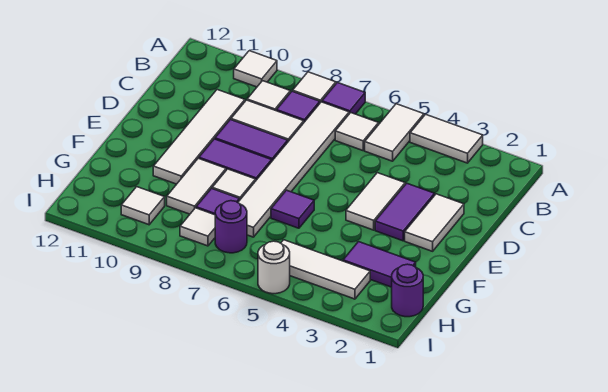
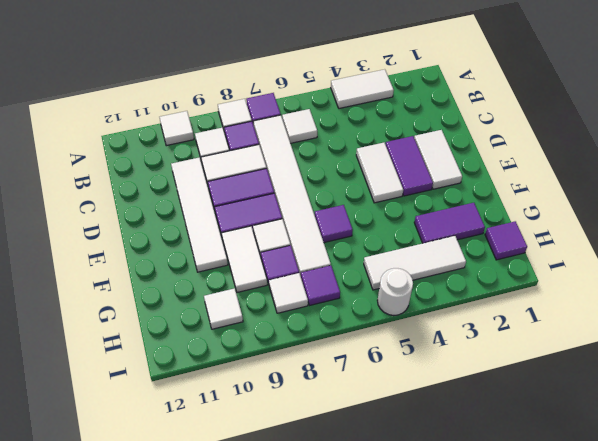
white tile A5:B5 level 1 -> none
purple round brick H1 level 1 -> purple tile H1 level 1
purple round brick H7 level 1 -> purple tile H7 level 1

